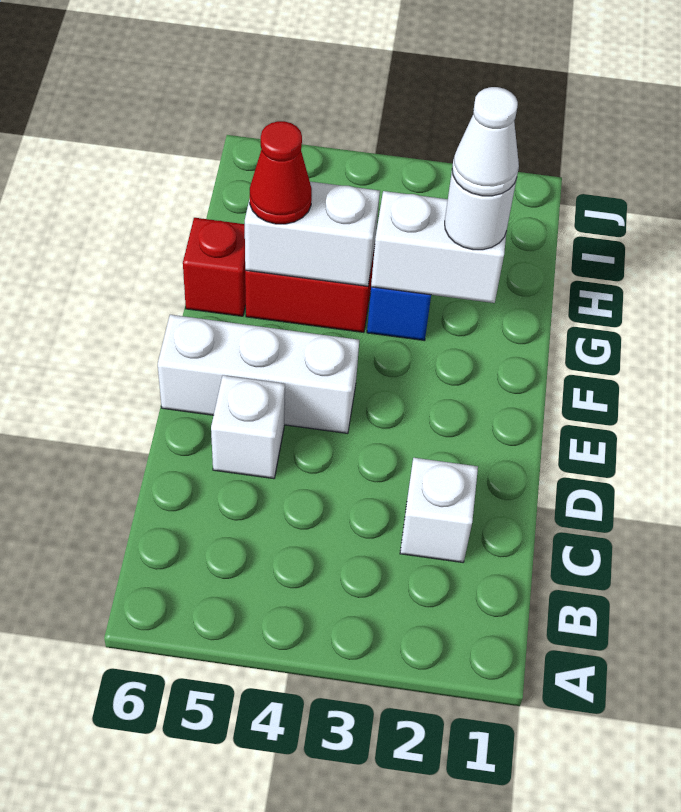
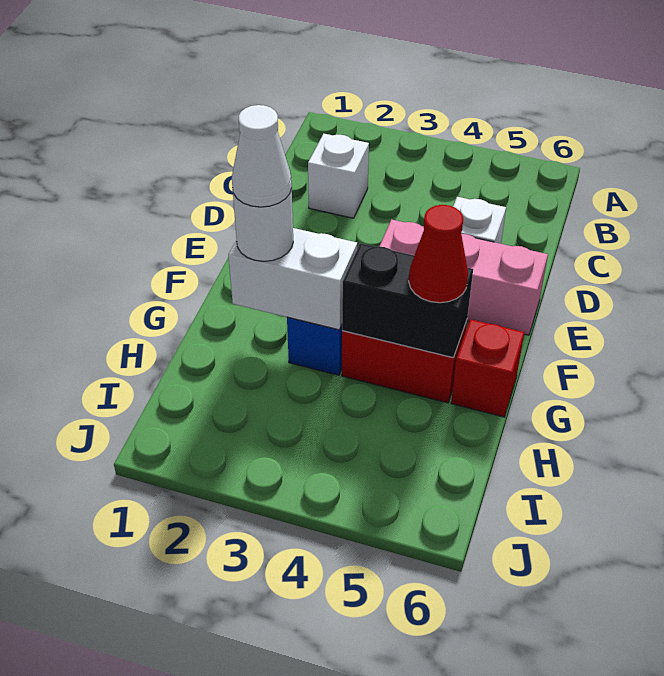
white brick E4:E6 level 1 -> pink brick E4:E6 level 1
white brick G4:G5 level 2 -> black brick G4:G5 level 2

